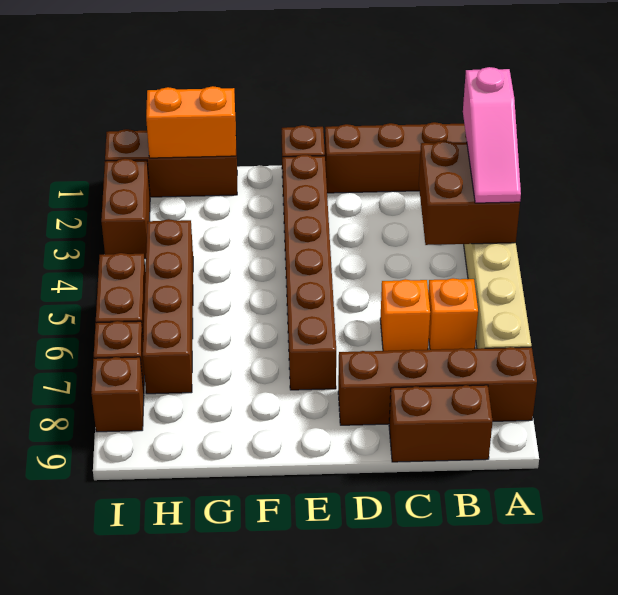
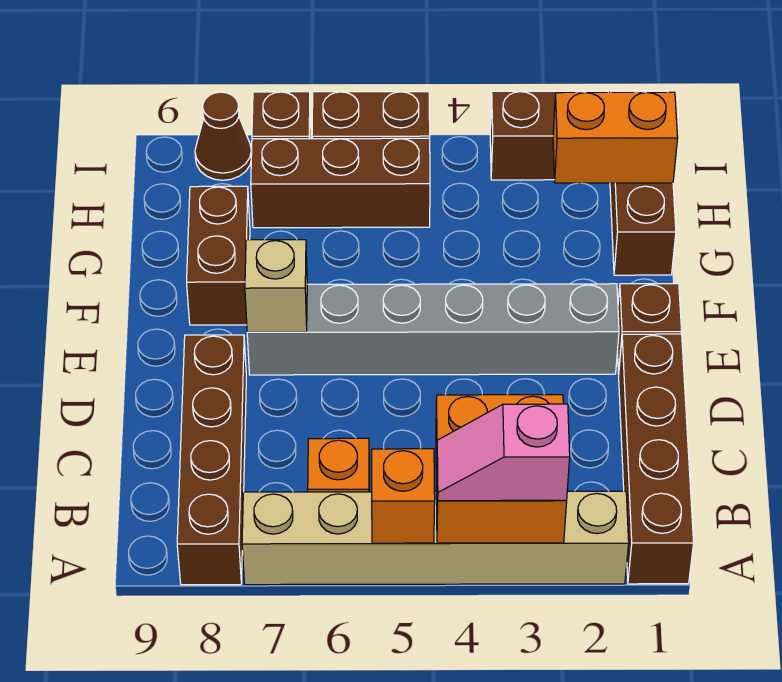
pink slope A2:A4 level 3 top 2 -> pink slope A3:A4 level 3 top 3
brown brick A3:B4 level 2 -> orange brick A3:B4 level 2
brown brick B9:C9 level 1 -> brown brick F8:G8 level 1
orange brick C6 level 1 -> orange brick A5 level 2
brown brick E2:E7 level 1 -> grey brick E2:E7 level 1
none -> tan brick E7 level 2
orange brick G1:H1 level 2 -> orange brick H1:H2 level 2
brown brick H4:H7 level 1 -> brown brick H5:H7 level 1
brown brick I8 level 1 -> brown cone I8 level 1

